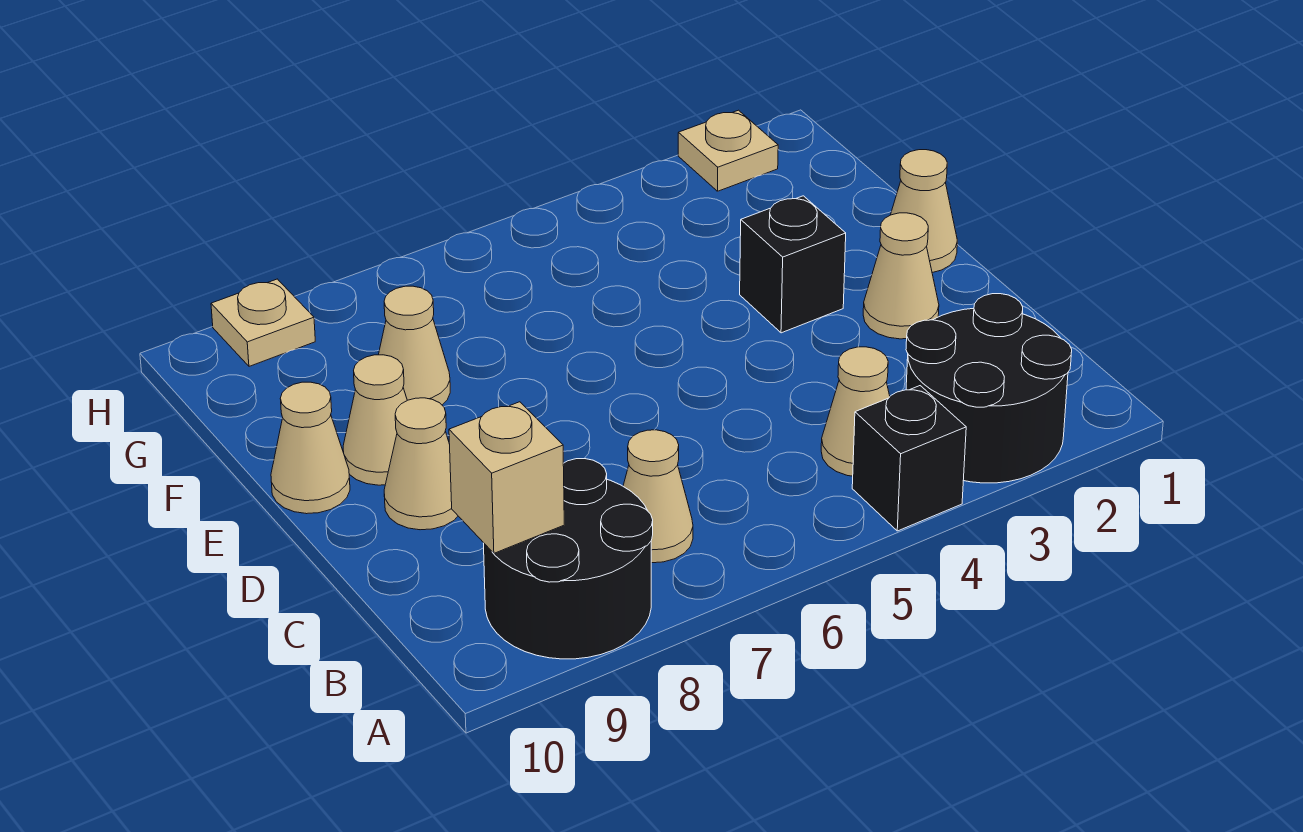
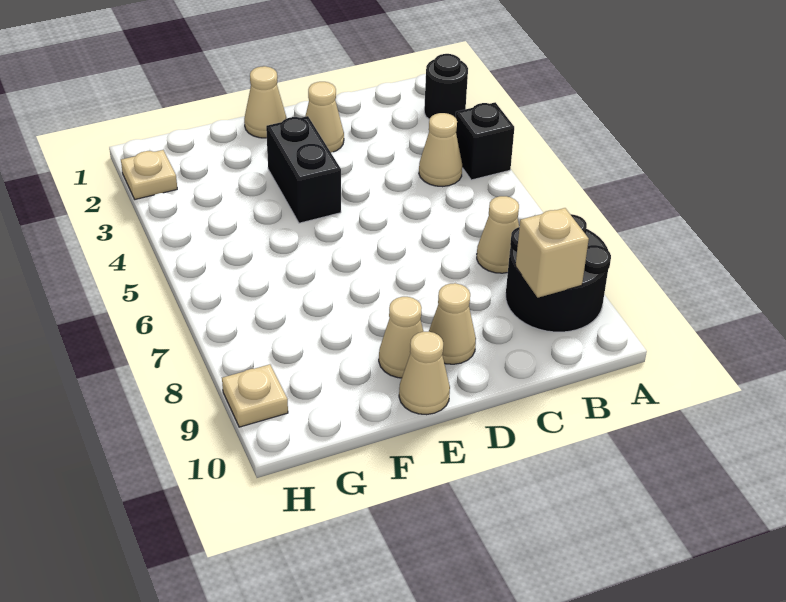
black round brick A2:B3 level 1 -> black round brick A2 level 1
black brick E3 level 1 -> black brick E3:E4 level 1
tan cone F8 level 1 -> none

